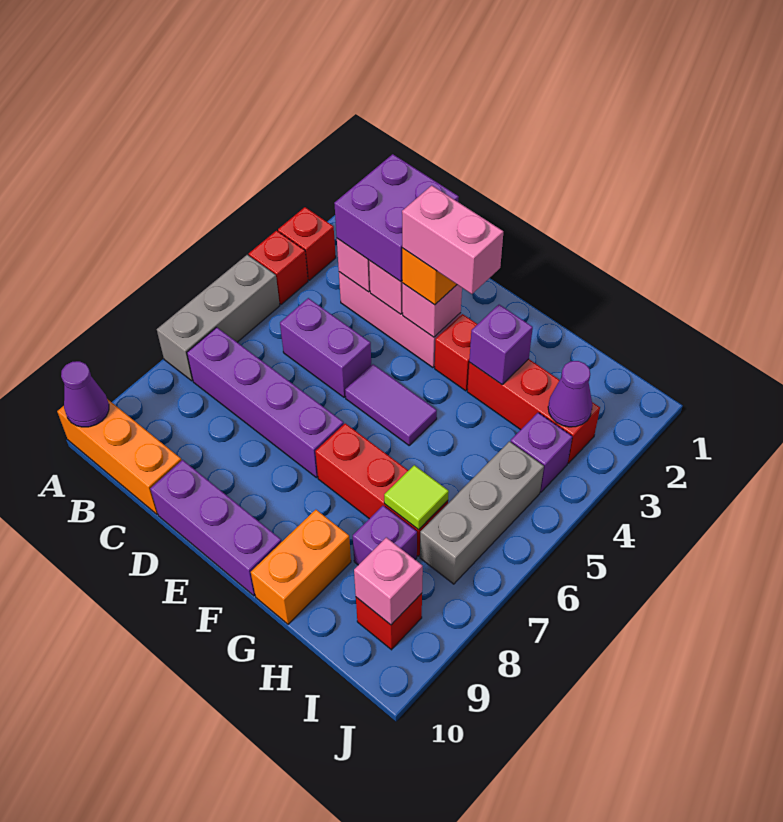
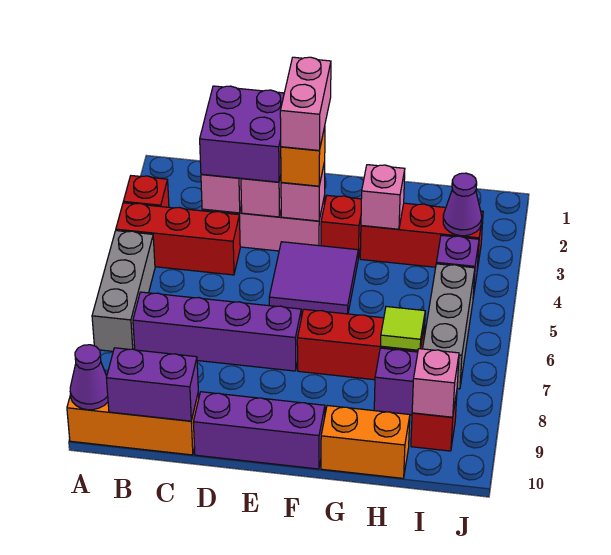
red brick A4 level 1 -> red brick A4:C4 level 1
purple brick C5:D5 level 1 -> purple brick B10:C10 level 2
pink brick E3:F3 level 4 -> pink brick E2:E3 level 4
purple tile E5:F5 level 1 -> purple tile E4:F5 level 1
purple brick G3 level 2 -> pink brick G3 level 2
orange brick G9:G10 level 1 -> orange brick G10:H10 level 1

